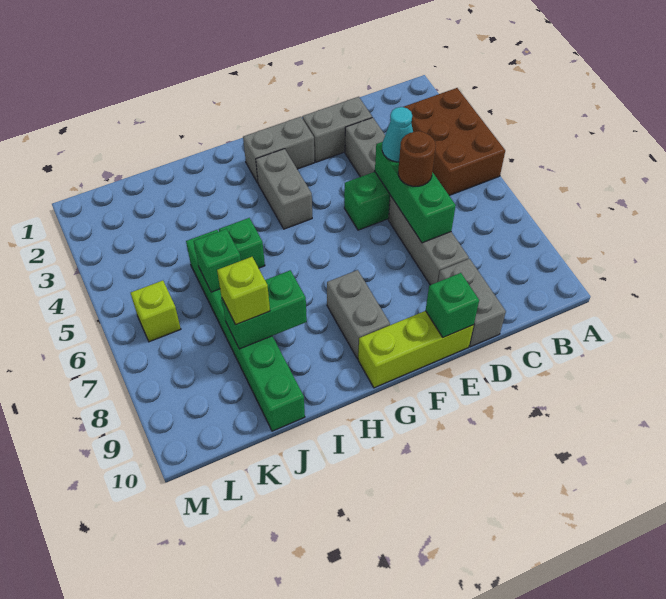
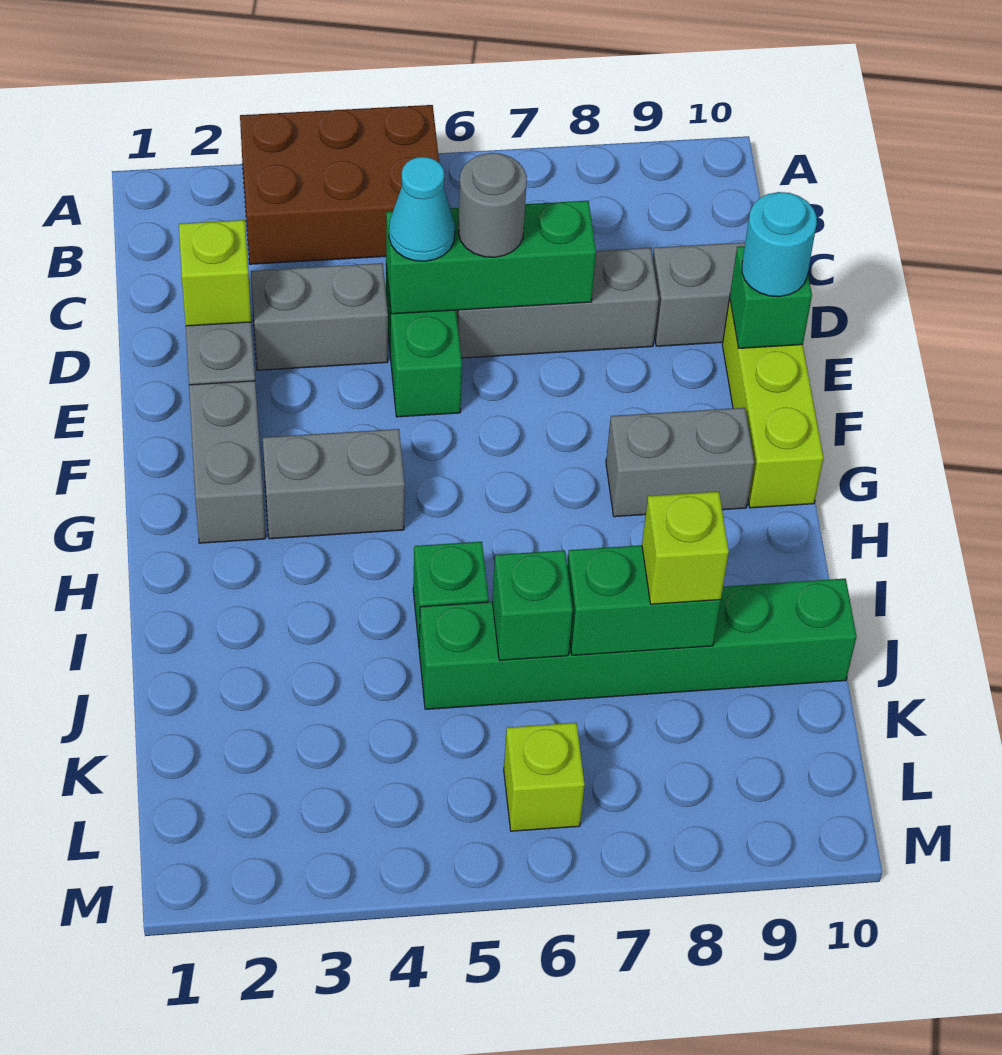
none -> lime brick D2 level 2
brown round brick D6 level 3 -> grey round brick D6 level 3
none -> cyan round brick E10 level 3
green brick I8:J8 level 2 -> green brick J7:J8 level 2

